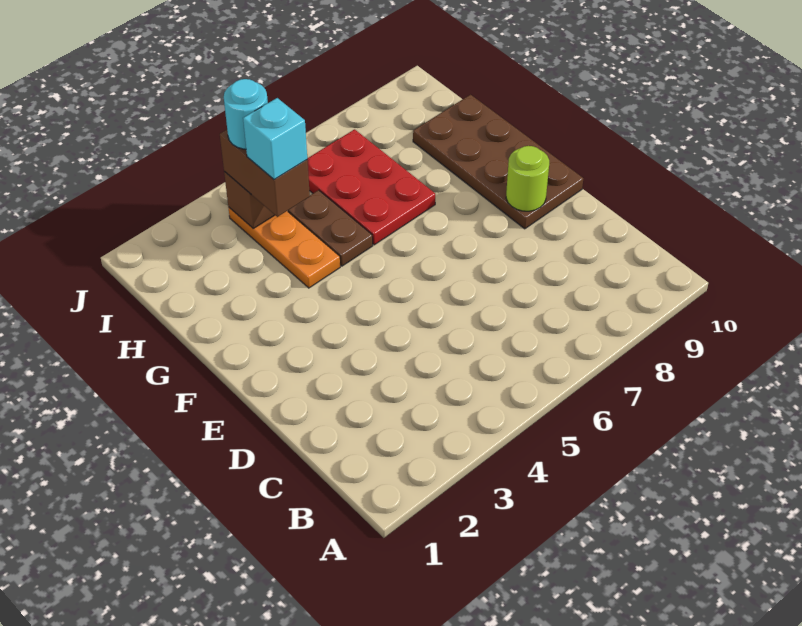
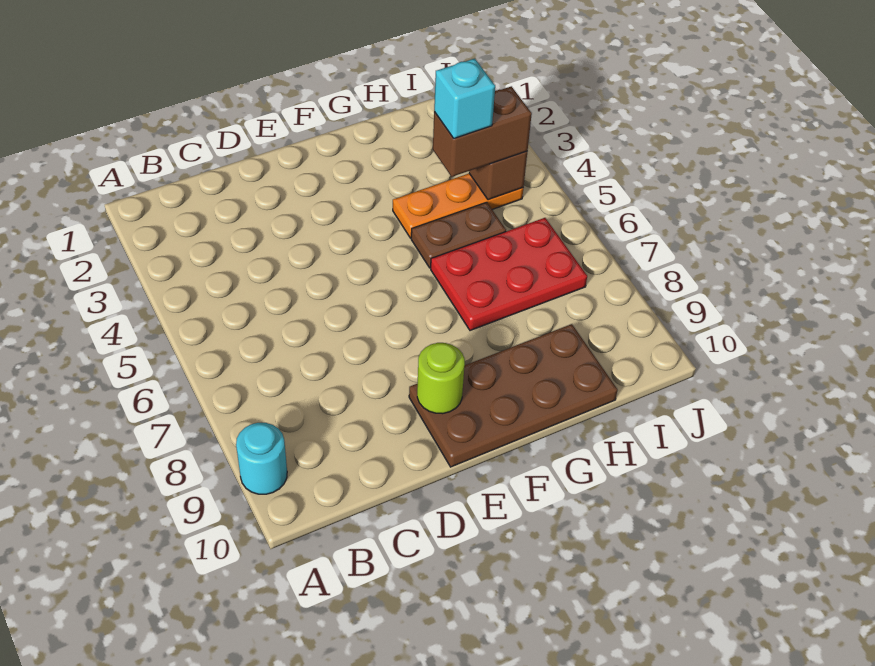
cyan round brick I4 level 4 -> cyan round brick A9 level 1

